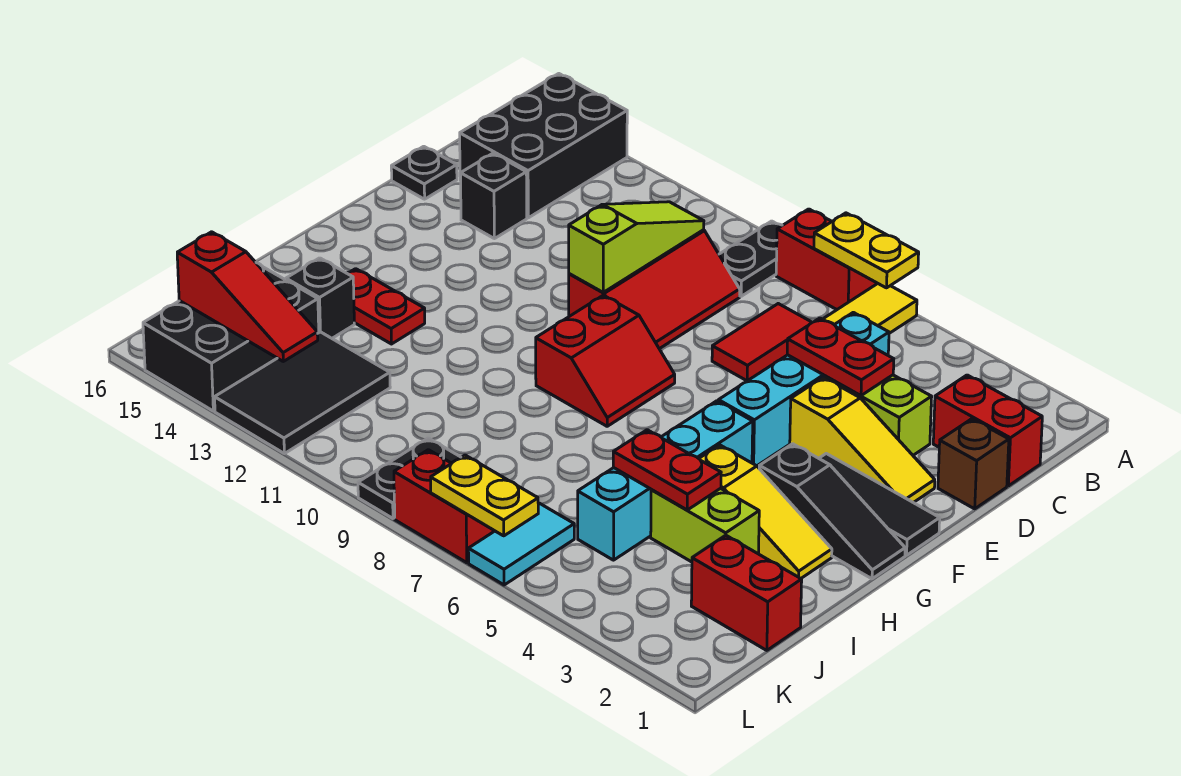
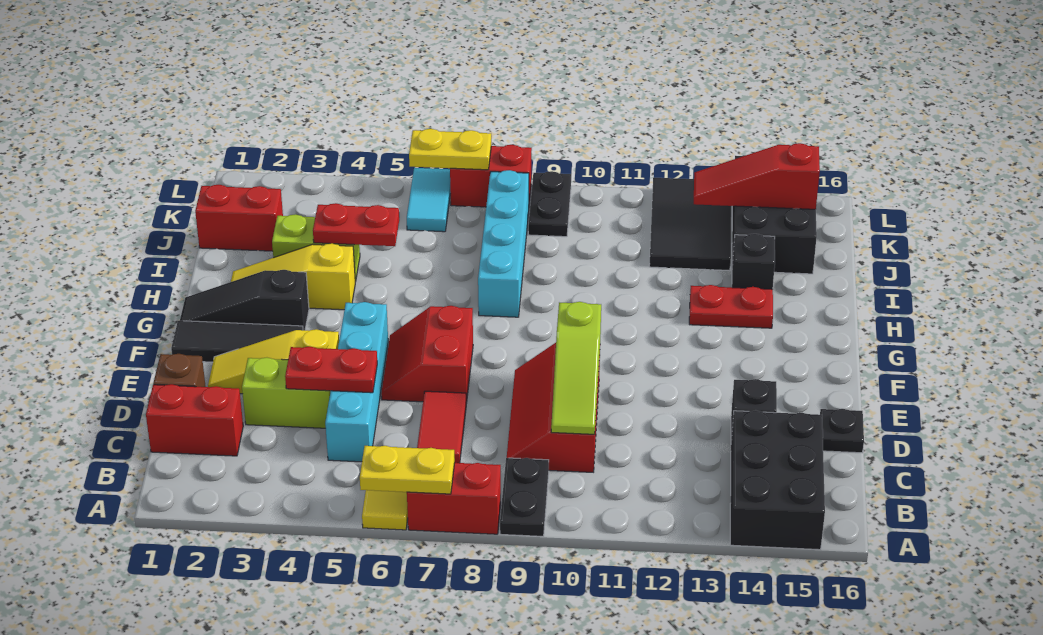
red slope F8:G9 level 1 top 9 -> red slope E6:F7 level 1 top 7
cyan brick G5:J5 level 1 -> cyan brick H8:K8 level 1

